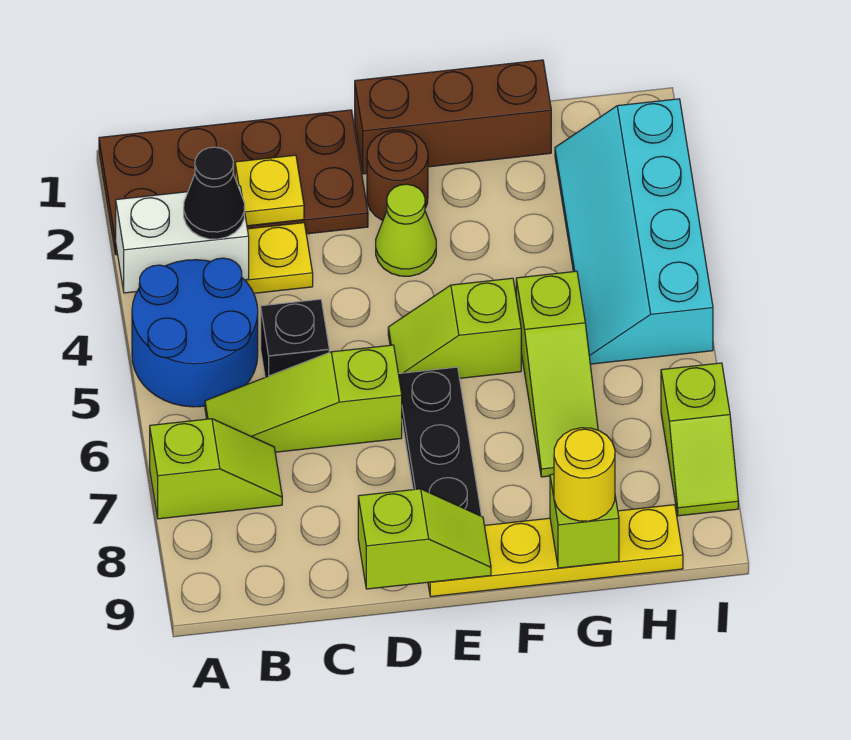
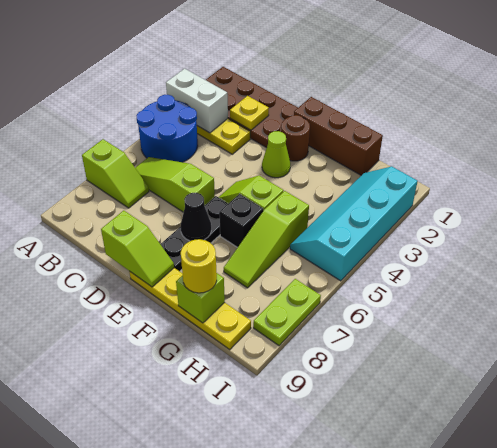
black cone B3 level 3 -> black cone E7 level 2
black brick C5 level 1 -> black brick F6 level 1
lime slope I7:I8 level 1 top 7 -> lime plate I7:I8 level 1

